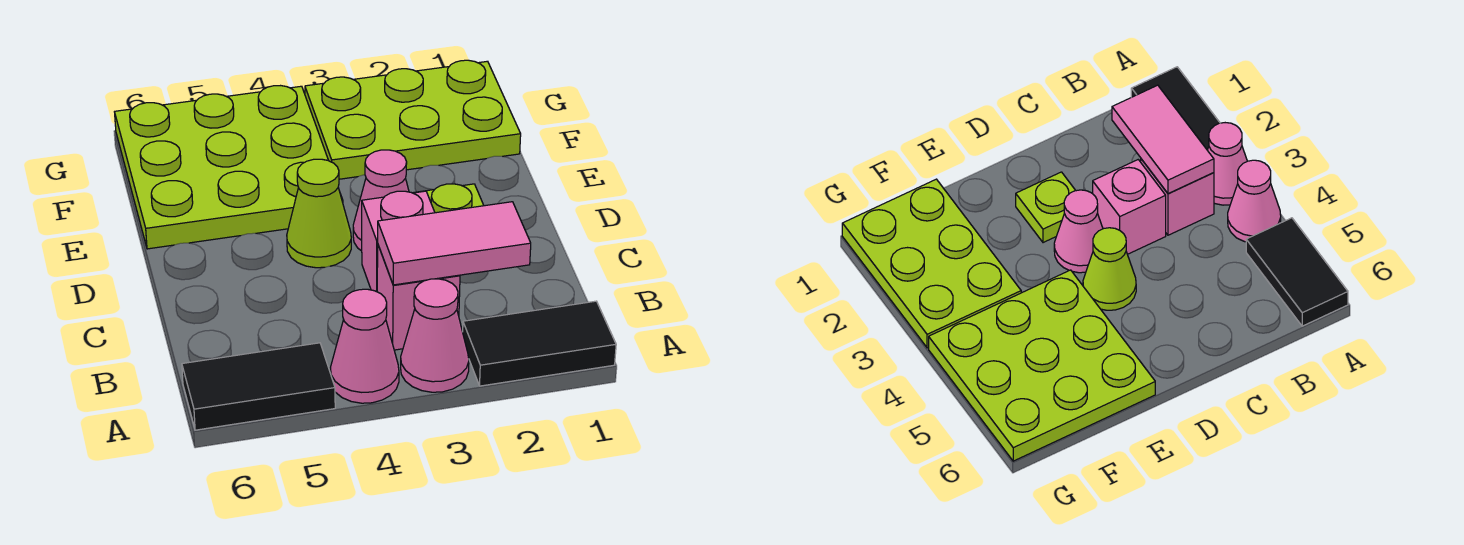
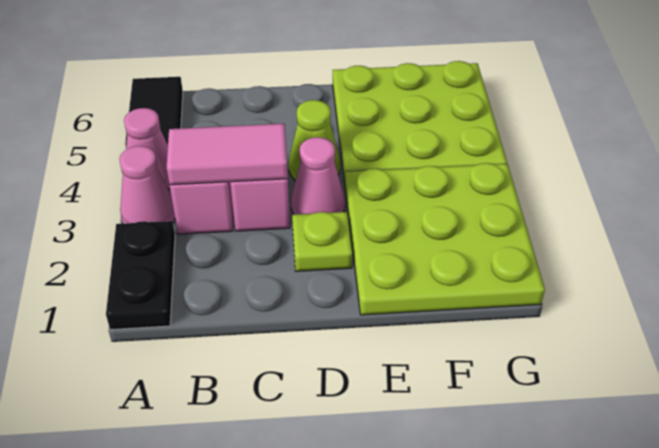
black tile A1:A2 level 1 -> black plate A1:A2 level 1
pink tile B2:B3 level 2 -> pink tile B3:C3 level 2
lime plate F1:G3 level 1 -> lime plate E1:G3 level 1

